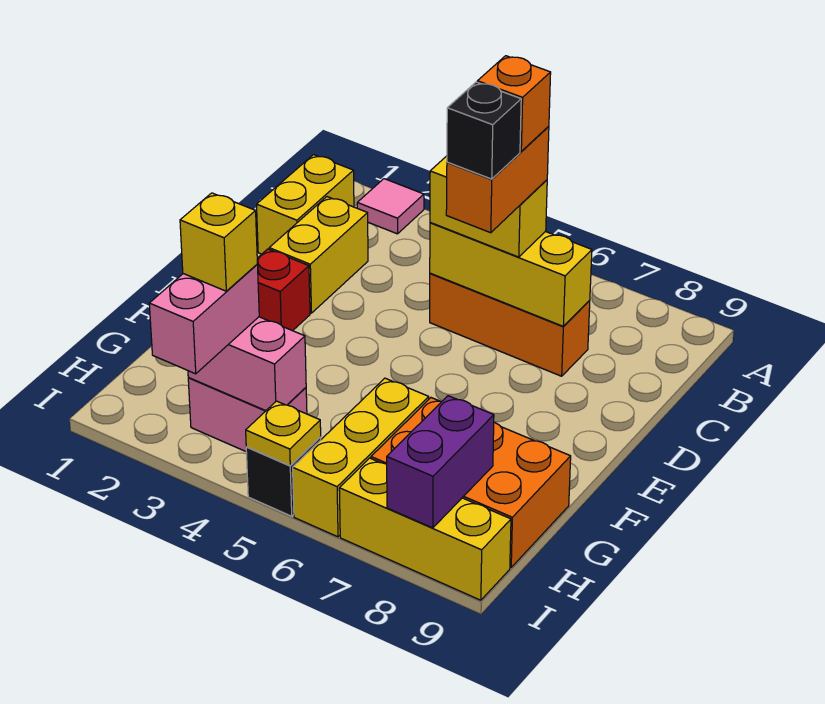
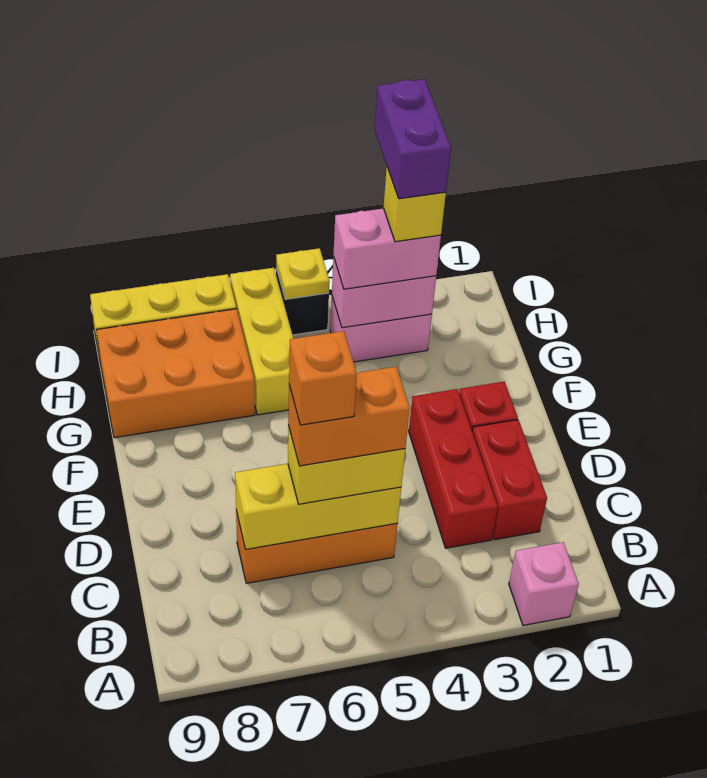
pink tile A2 level 1 -> pink brick A2 level 1
yellow brick B1:C1 level 1 -> none
yellow brick C2:D2 level 1 -> red brick C2:D2 level 1
none -> red brick C3:E3 level 1
orange brick C6:D6 level 4 -> orange brick C5:C6 level 4
black brick D6 level 5 -> none
pink brick H3:I3 level 3 -> pink brick H3:H4 level 3
purple brick H8:I8 level 2 -> purple brick H3:I3 level 5

